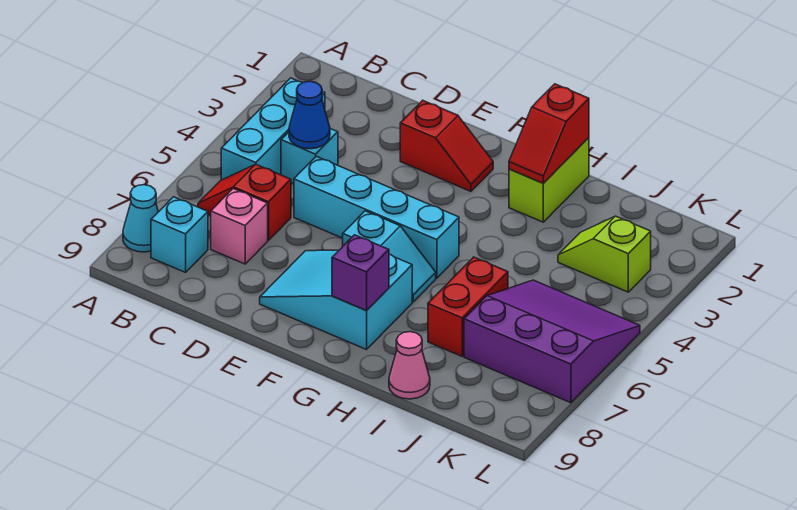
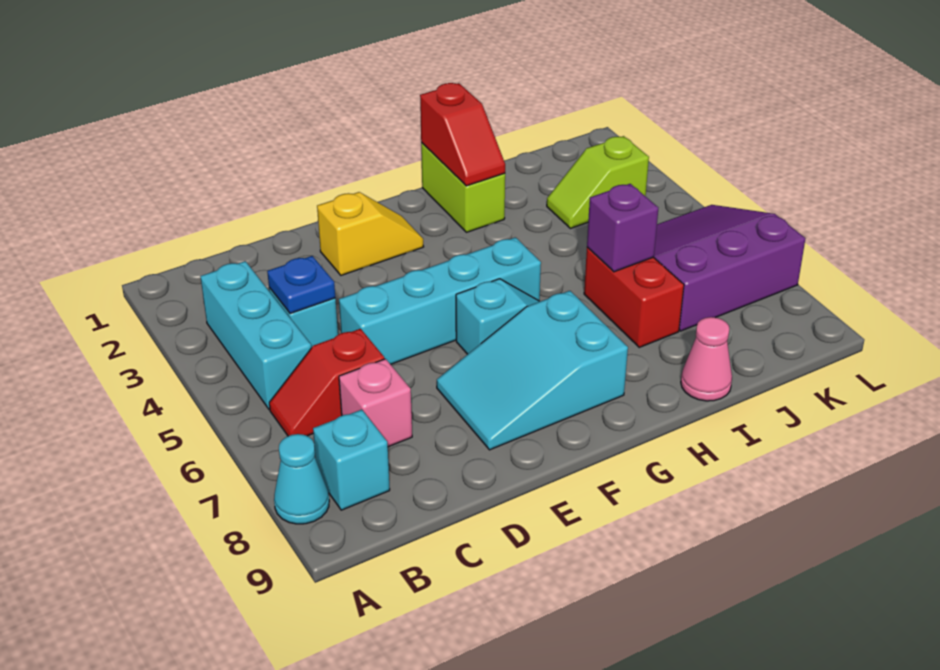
blue cone C4 level 2 -> blue plate C4 level 2
red slope E2:F2 level 1 top E -> yellow slope E2:F2 level 1 top E
purple brick G8 level 2 -> purple brick I6 level 2

